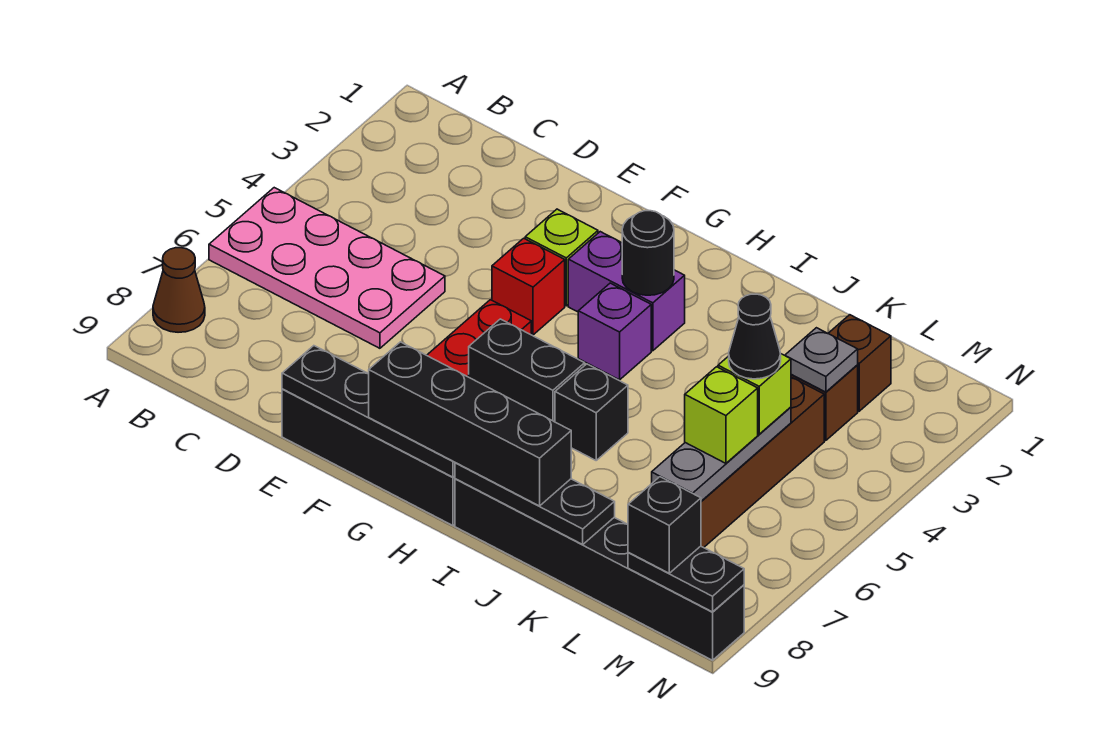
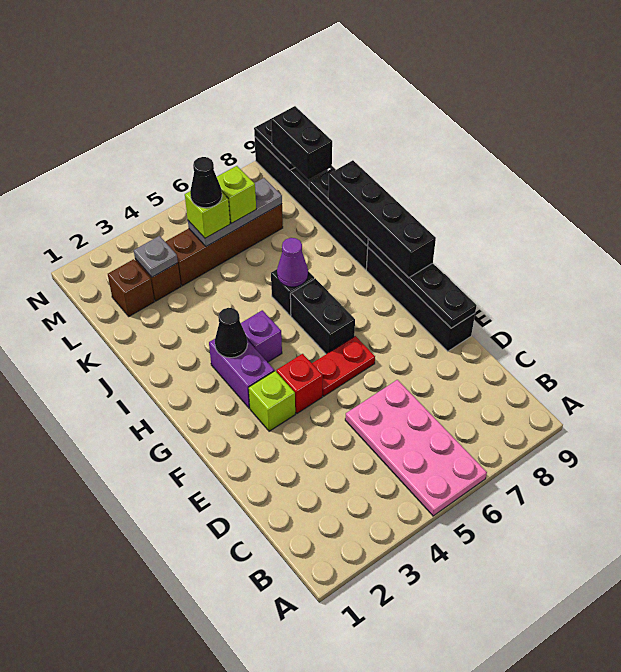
brown cone A8 level 1 -> none
black round brick H3 level 2 -> black cone H3 level 2
none -> purple cone I6 level 2
black brick M9 level 3 -> black brick L9:M9 level 3

